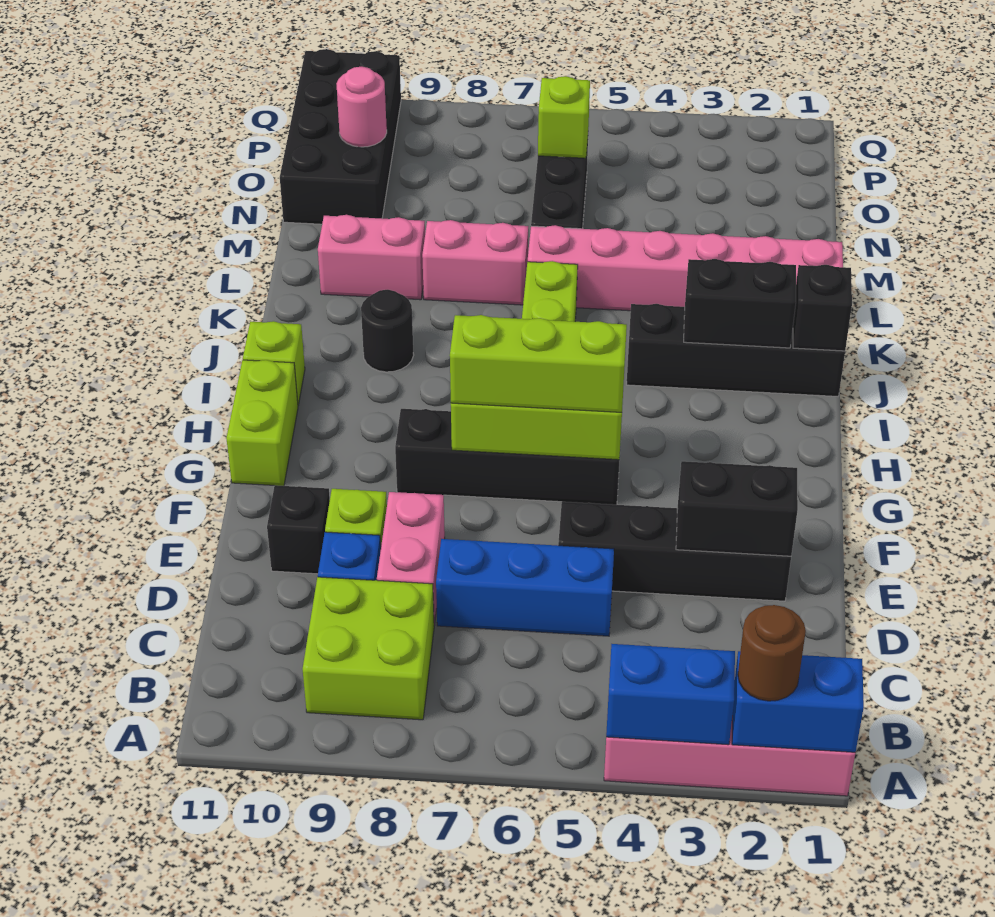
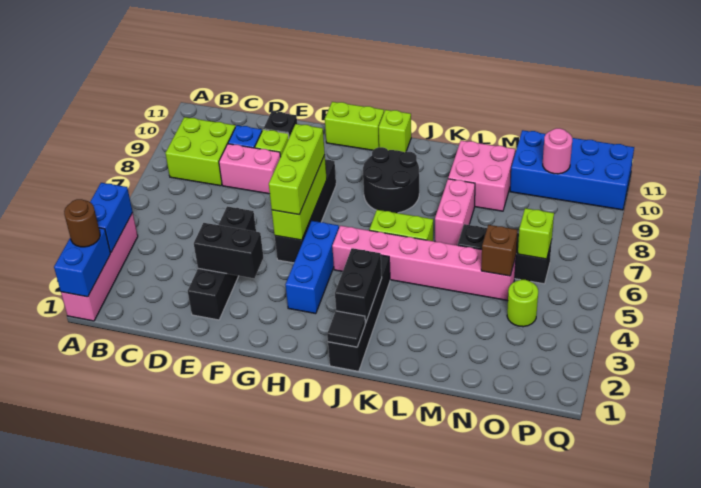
blue brick D5:D7 level 1 -> blue brick H3:H5 level 1
black brick E2:E3 level 2 -> black brick E3:F3 level 2
black brick J1 level 2 -> black tile J1 level 2
black round brick J9 level 1 -> black round brick I8:J9 level 1
pink brick L1:L6 level 1 -> pink brick I5:N5 level 1
pink brick L9:L10 level 1 -> pink brick L9:M10 level 1
none -> brown brick N5 level 2
black brick N10:Q11 level 1 -> blue brick N10:Q11 level 1
none -> lime round brick O4 level 1

